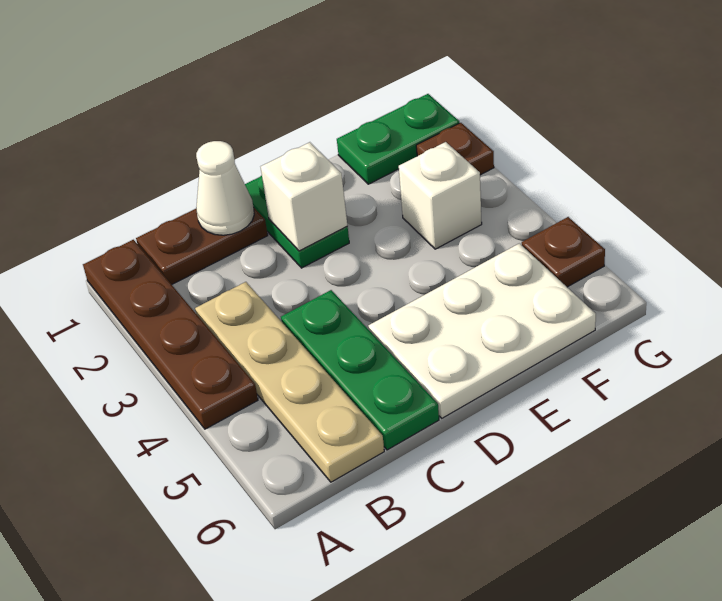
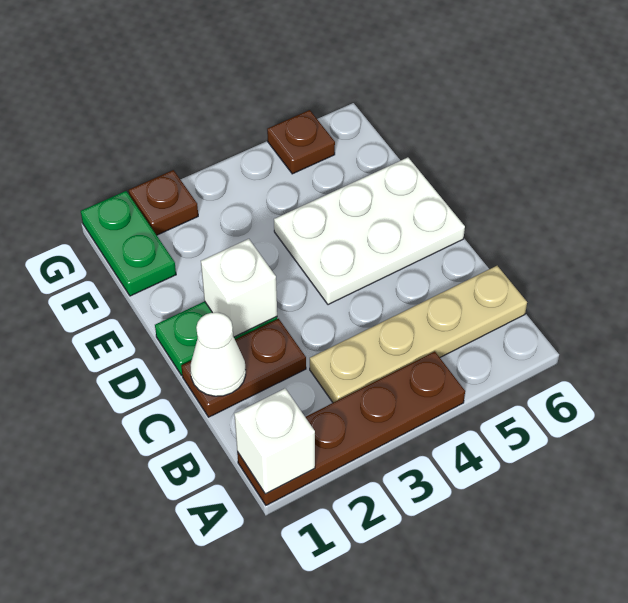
brown plate B1:C1 level 1 -> brown plate C1:C2 level 1
green plate C4:C6 level 1 -> none
white plate D5:F6 level 1 -> white plate D4:E6 level 1
white brick F3 level 1 -> white brick A1 level 2

